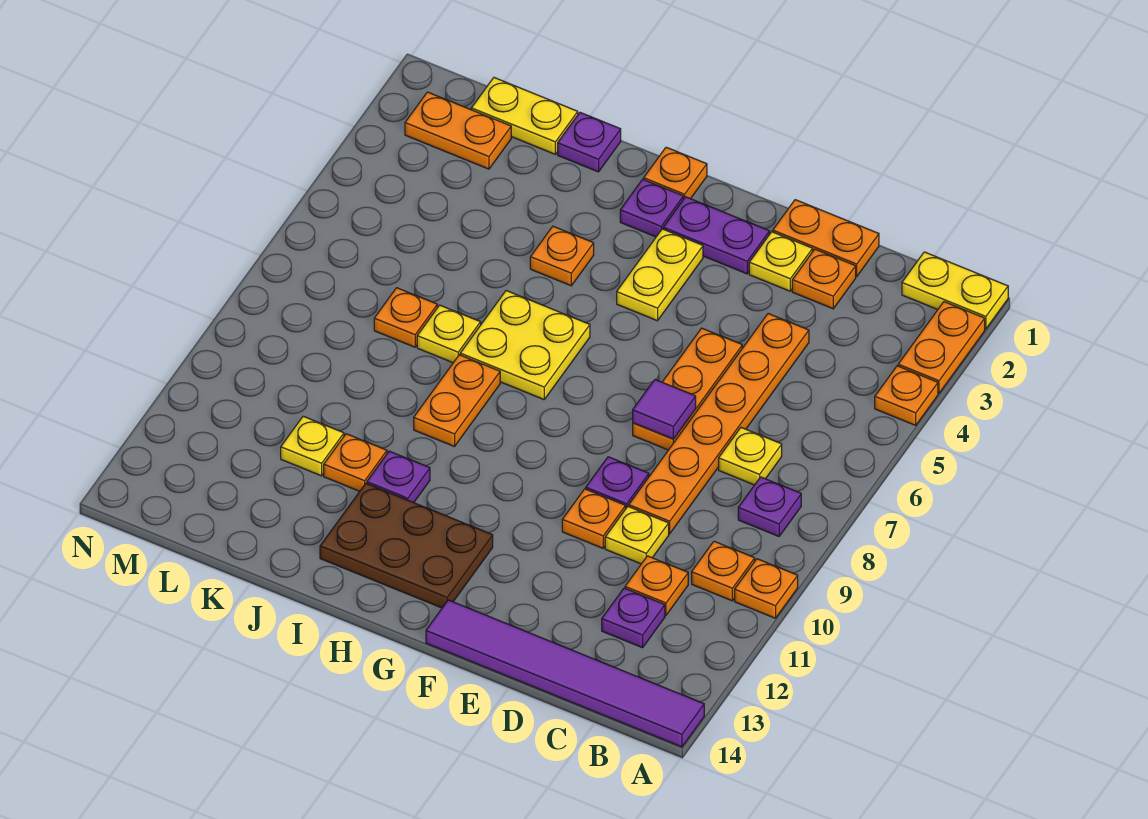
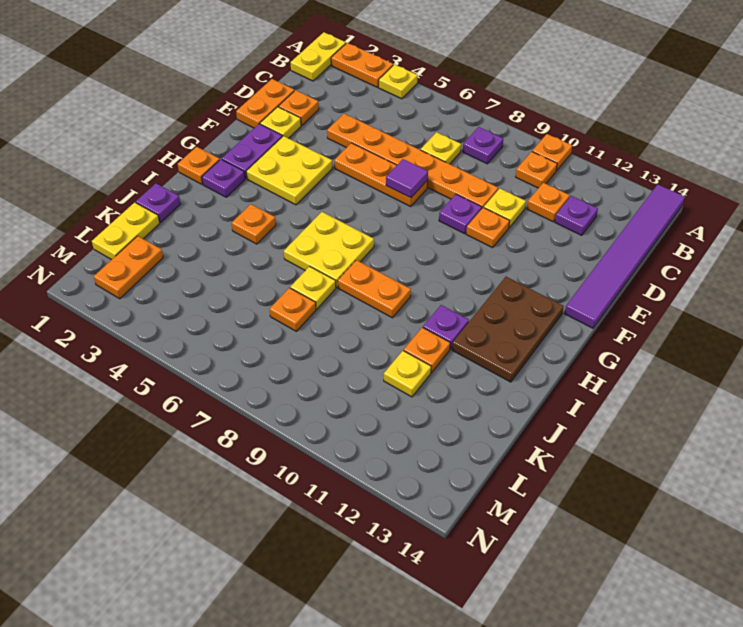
orange plate A4 level 1 -> yellow plate A4 level 1
yellow plate G3:G4 level 1 -> yellow plate F3:G4 level 1

